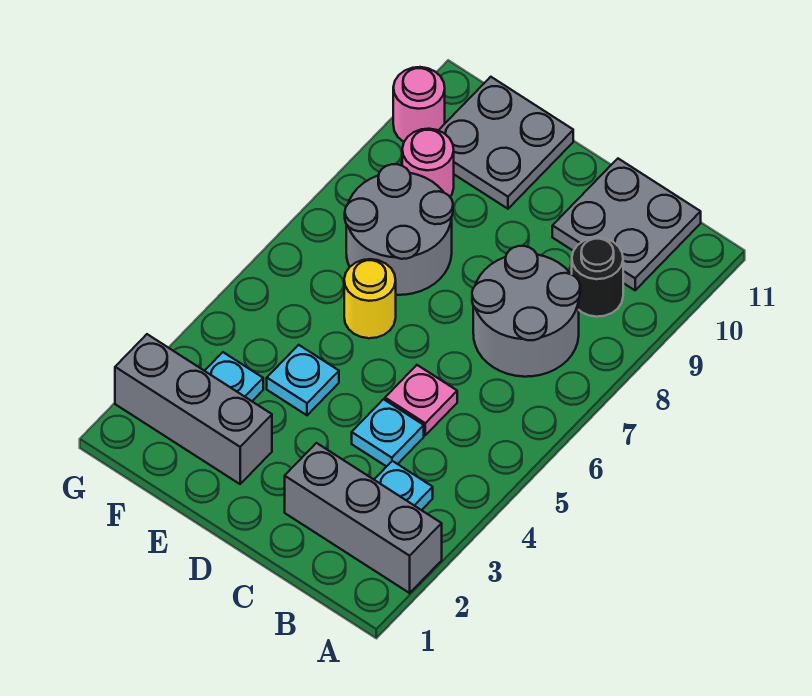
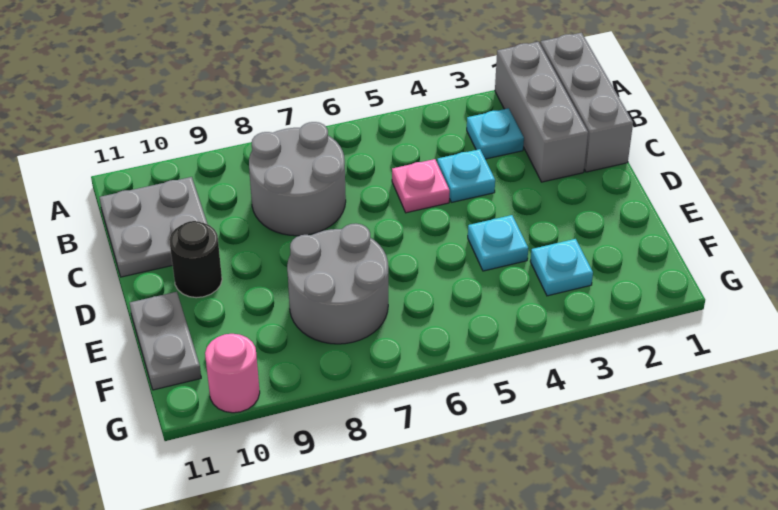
black round brick B9 level 1 -> black round brick D10 level 1
grey brick E2:G2 level 1 -> grey brick A1:C1 level 1
yellow round brick E6 level 1 -> none
grey plate E10:F11 level 1 -> grey plate E11:F11 level 1
pink round brick F9 level 1 -> none

